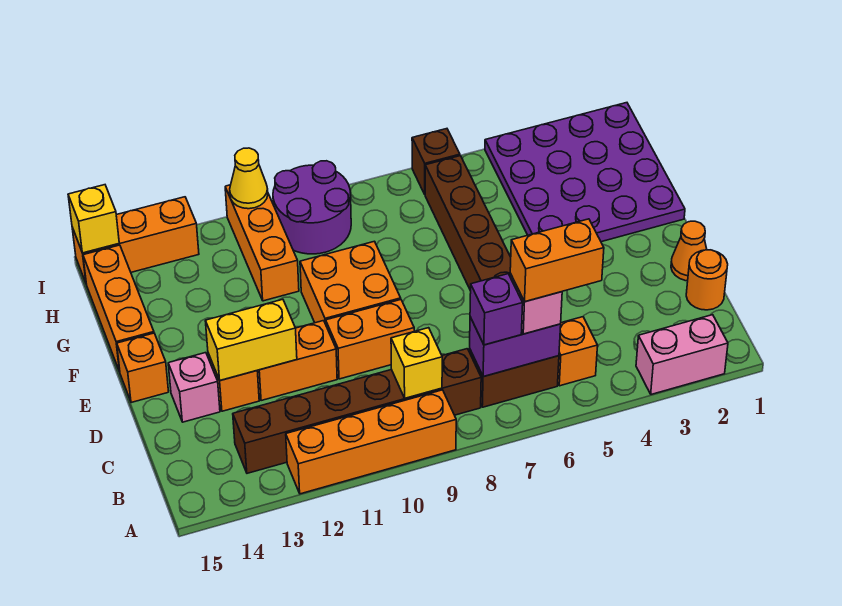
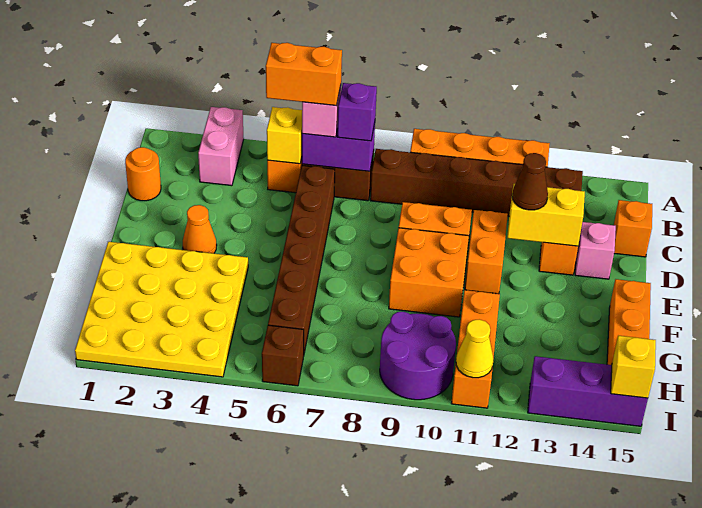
pink brick A2:A3 level 1 -> pink brick A3:B3 level 1
yellow brick B9 level 2 -> yellow brick B5 level 2
orange cone D1 level 1 -> orange cone E3 level 1
orange brick D11:D12 level 1 -> orange brick D11:E11 level 1
none -> brown cone D12 level 3
orange brick E15 level 1 -> orange brick C15 level 1
purple plate F1:I4 level 1 -> yellow plate F1:I4 level 1
orange brick I13:I15 level 1 -> purple brick I13:I15 level 1

